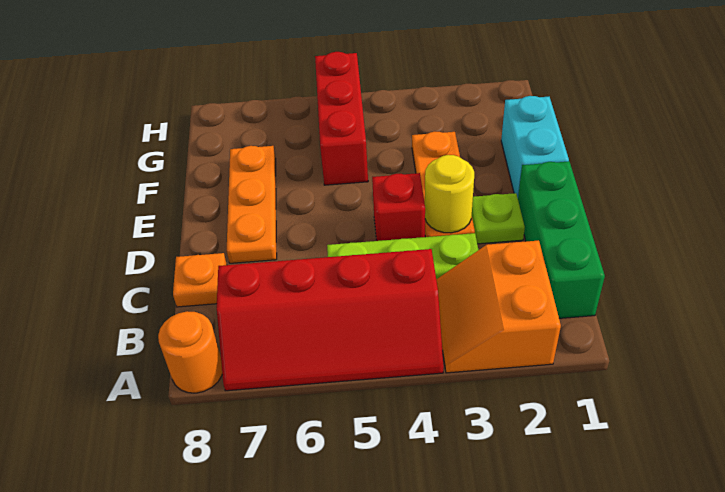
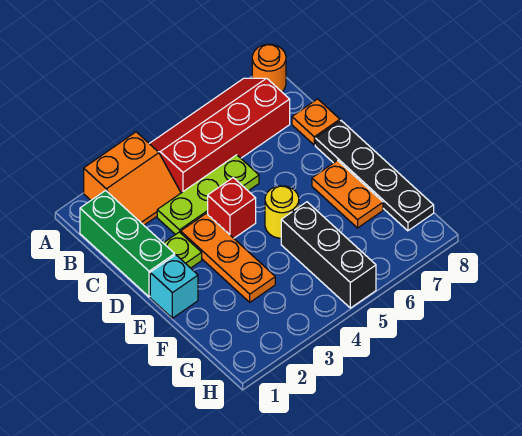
orange slope A2:B3 level 1 top 2 -> orange slope A2:B3 level 1 top A
yellow round brick D3 level 2 -> yellow round brick E5 level 1
orange plate D7:F7 level 1 -> orange plate E7:F7 level 1
none -> black plate D8:G8 level 1
cyan brick E1:F1 level 1 -> cyan brick E1 level 1
red brick F5:H5 level 1 -> black brick F5:H5 level 1

